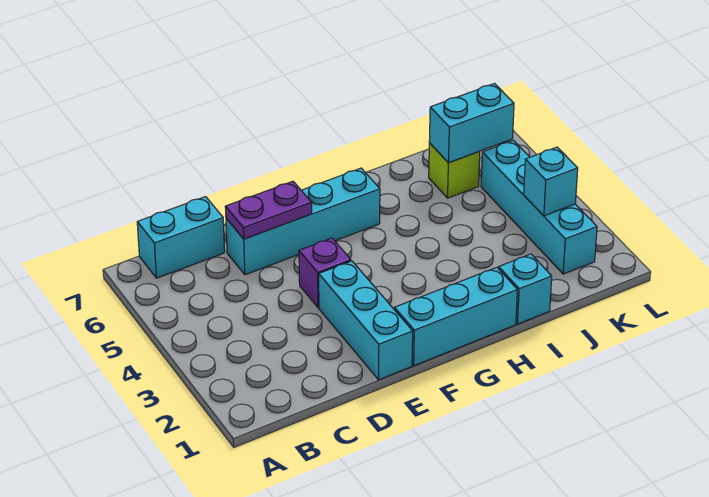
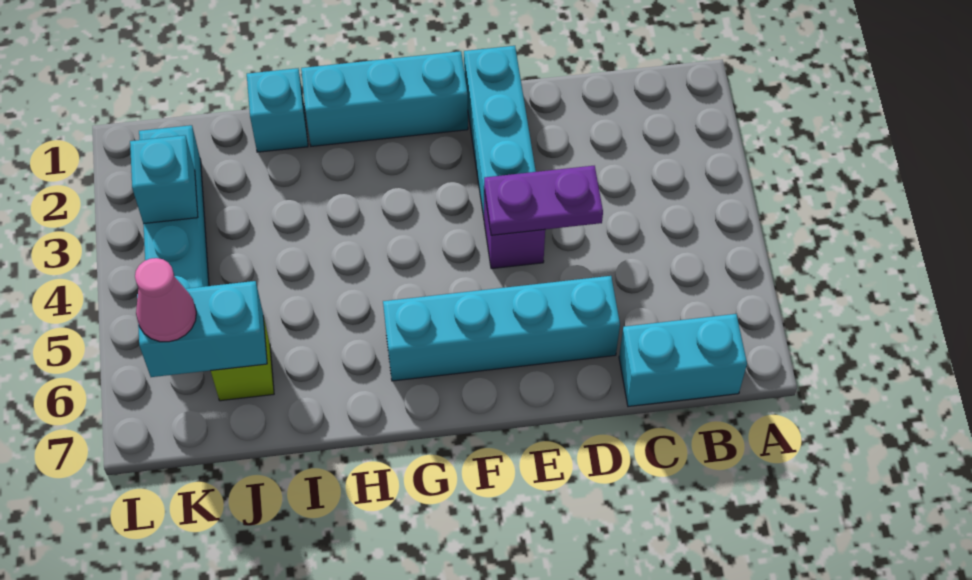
purple plate D6:E6 level 2 -> purple plate D4:E4 level 2
none -> pink cone K6 level 3

